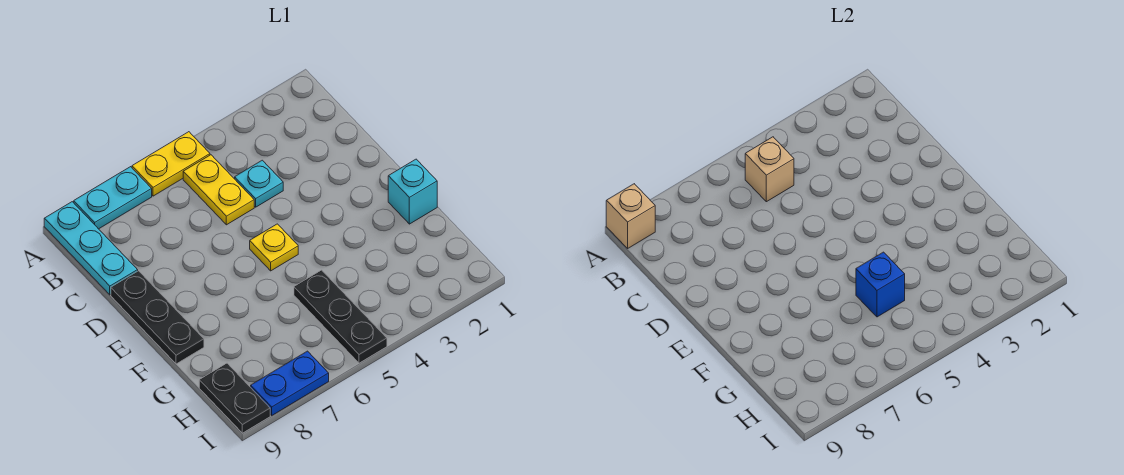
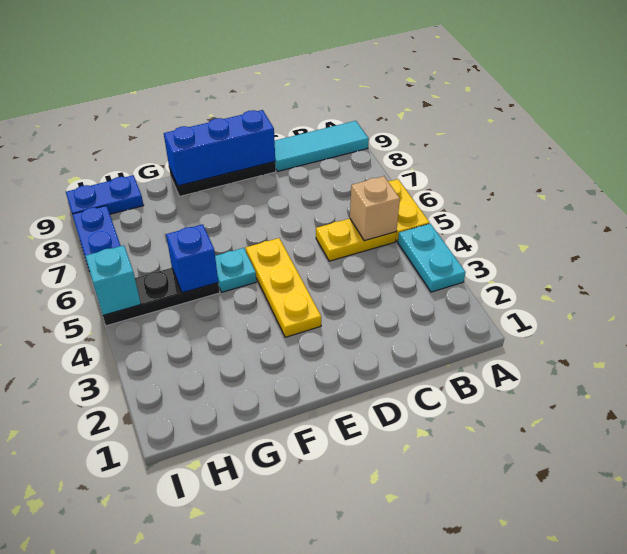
cyan plate A7:A8 level 1 -> cyan plate A3:A4 level 1
cyan plate A9:C9 level 1 -> cyan tile A9:C9 level 1
tan brick A9 level 2 -> none
cyan plate C4 level 1 -> cyan plate F5 level 1
none -> blue brick D9:F9 level 2
yellow plate E5 level 1 -> yellow plate E3:E5 level 1
cyan brick F1 level 1 -> cyan brick I5 level 2
black plate H9:I9 level 1 -> blue plate H9:I9 level 1

